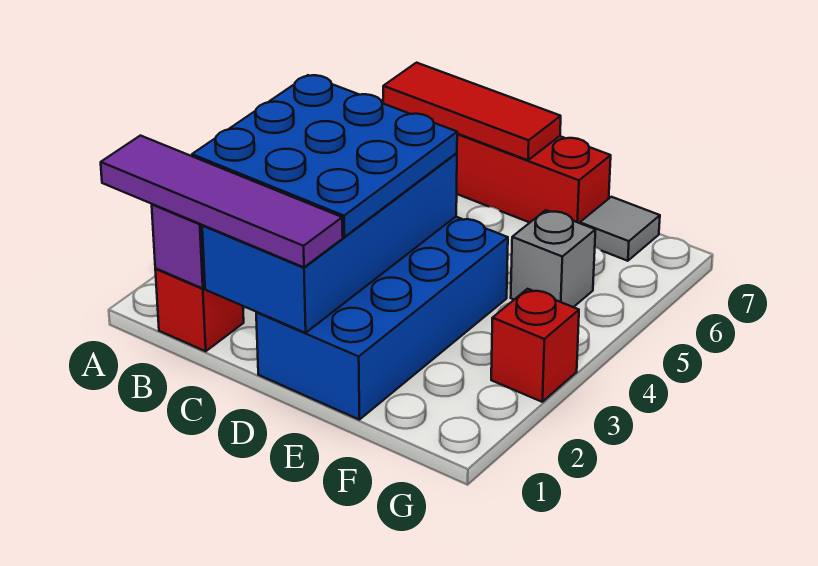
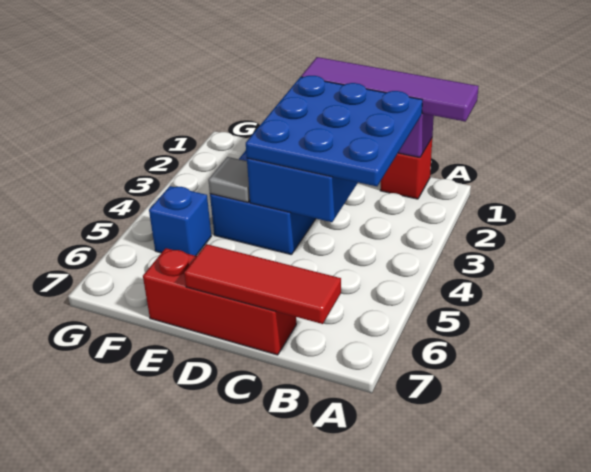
grey brick F5 level 1 -> blue brick F5 level 1
grey tile F7 level 1 -> grey tile E4 level 2
red brick G3 level 1 -> none

